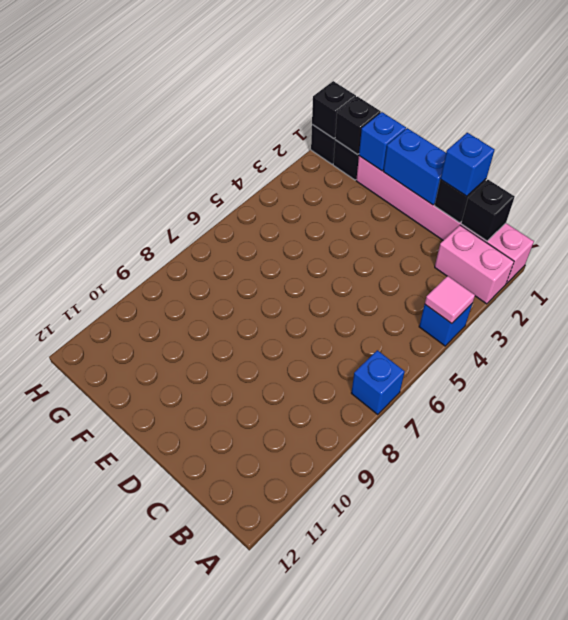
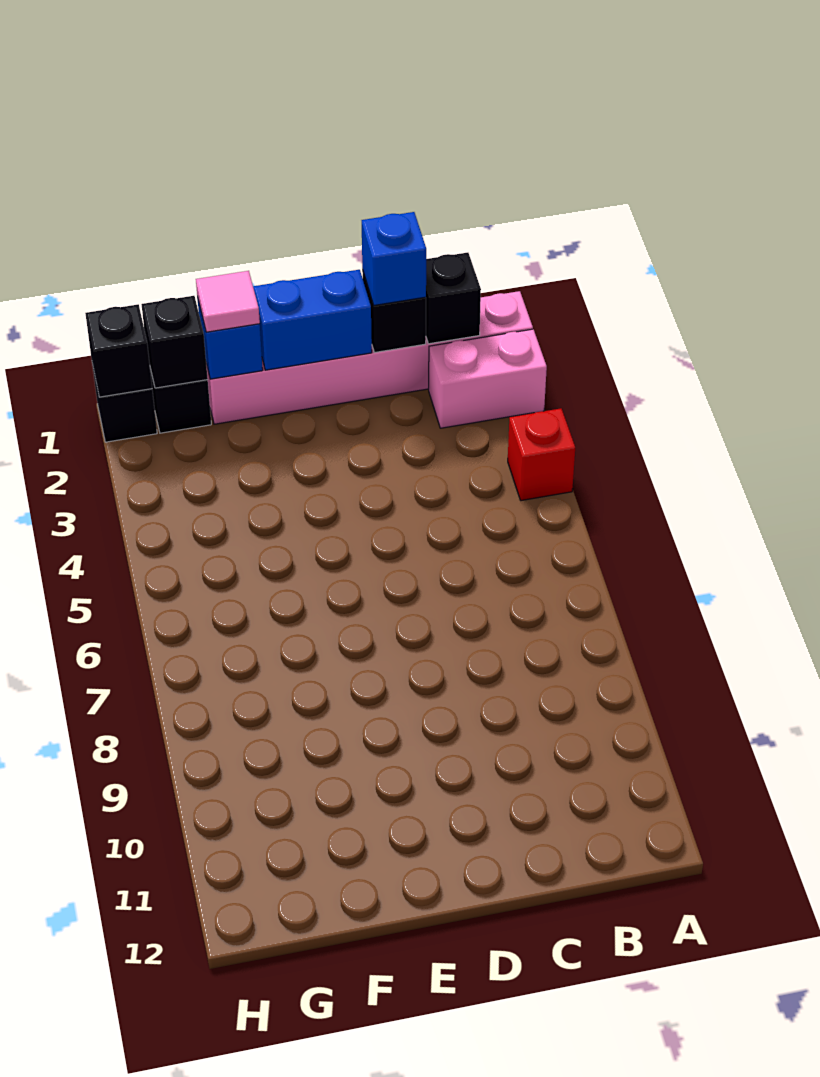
blue brick A4 level 1 -> red brick A4 level 1
pink tile A4 level 2 -> pink tile F1 level 3
blue brick A7 level 1 -> none

